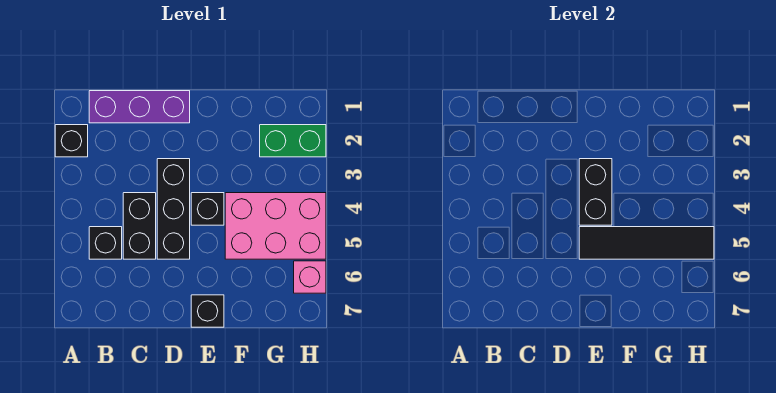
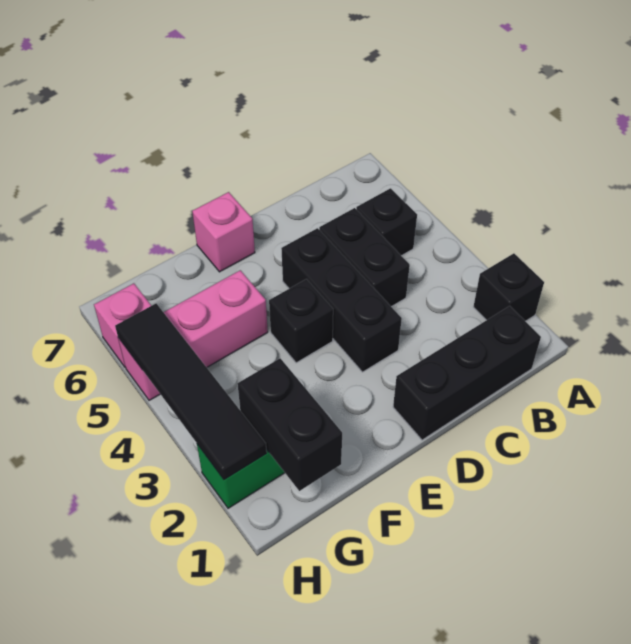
purple brick B1:D1 level 1 -> black brick B1:D1 level 1
black brick E3:E4 level 2 -> black brick G1:G2 level 2
black tile E5:H5 level 2 -> black tile H2:H5 level 2
black brick E7 level 1 -> pink brick E7 level 1
pink brick F4:H5 level 1 -> pink brick F5:H5 level 1

